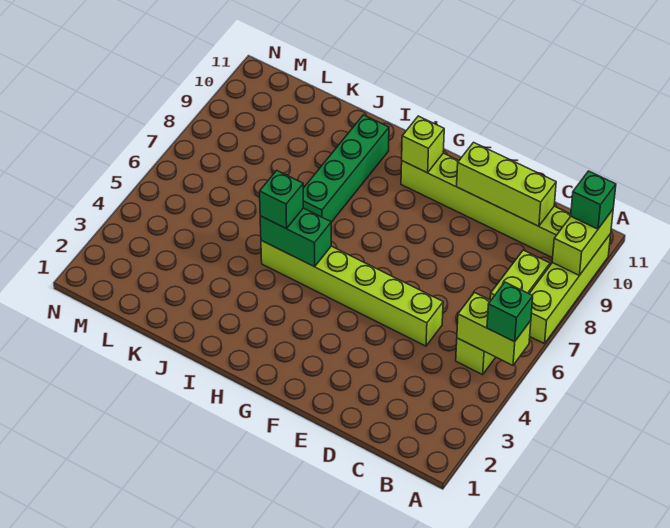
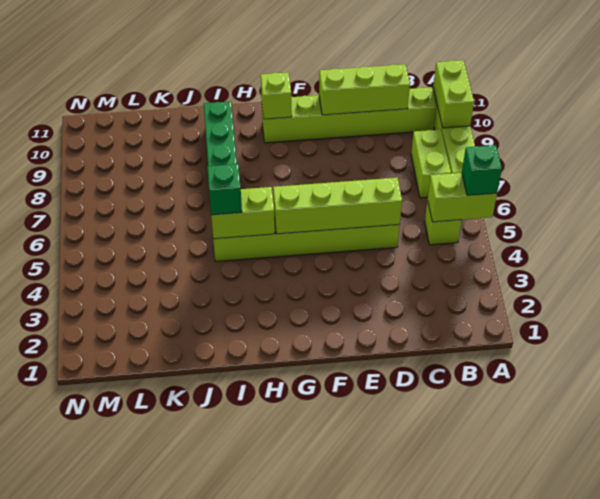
green brick A10 level 3 -> none
none -> lime brick D5:G5 level 2
green brick H5:I5 level 2 -> lime brick H5:I5 level 2

